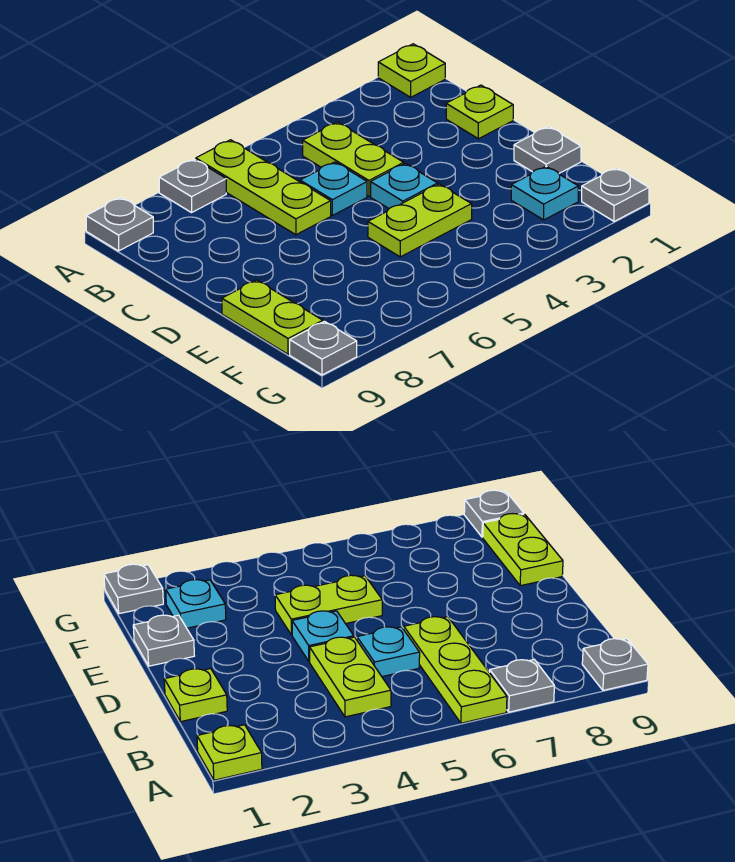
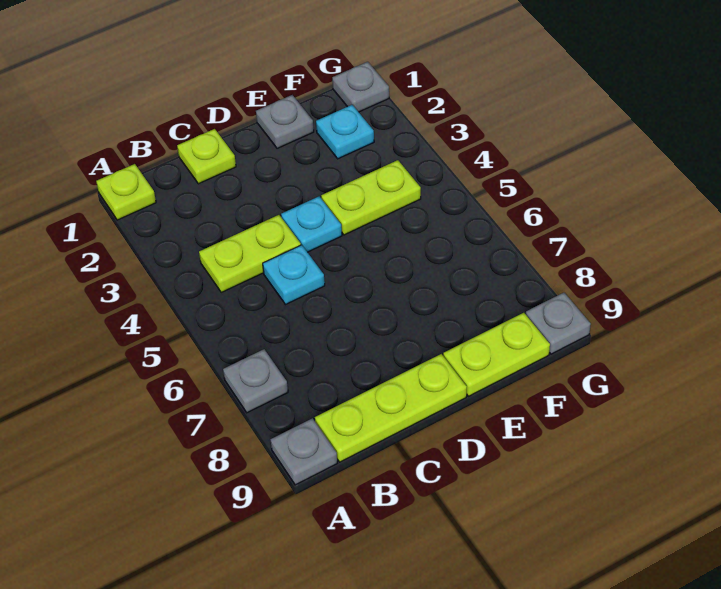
lime plate A6:C6 level 1 -> lime plate B9:D9 level 1
lime plate E4:E5 level 1 -> lime plate E4:F4 level 1

